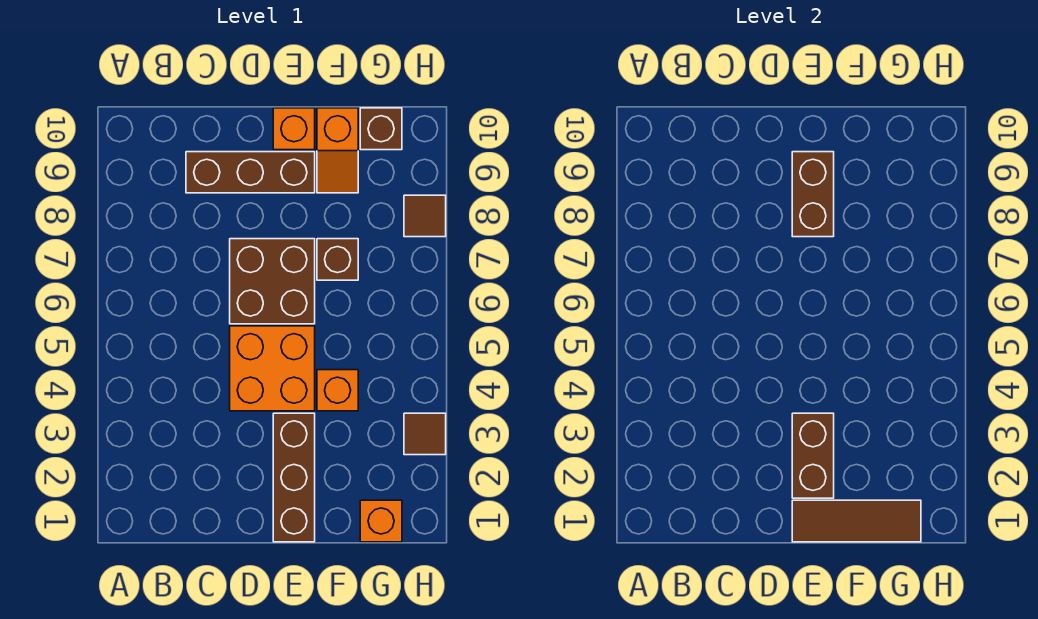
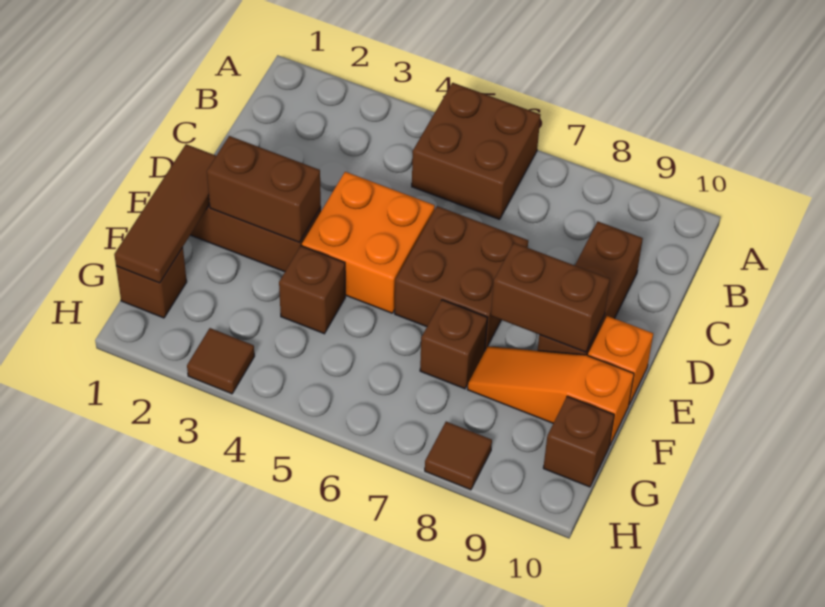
none -> brown brick A5:B6 level 1
orange brick F4 level 1 -> brown brick F4 level 1
orange slope F9:F10 level 1 top 10 -> orange slope F8:F10 level 1 top 10
orange brick G1 level 1 -> brown brick G1 level 1

